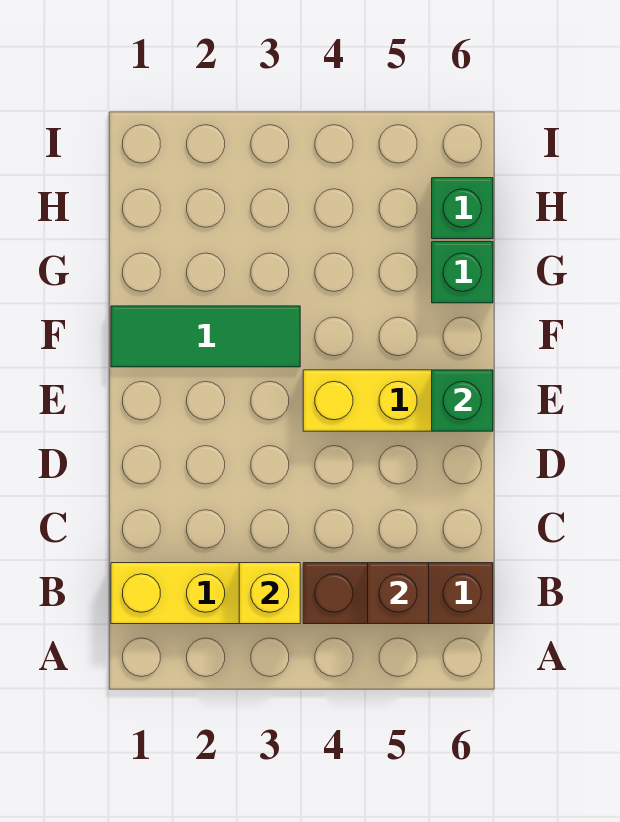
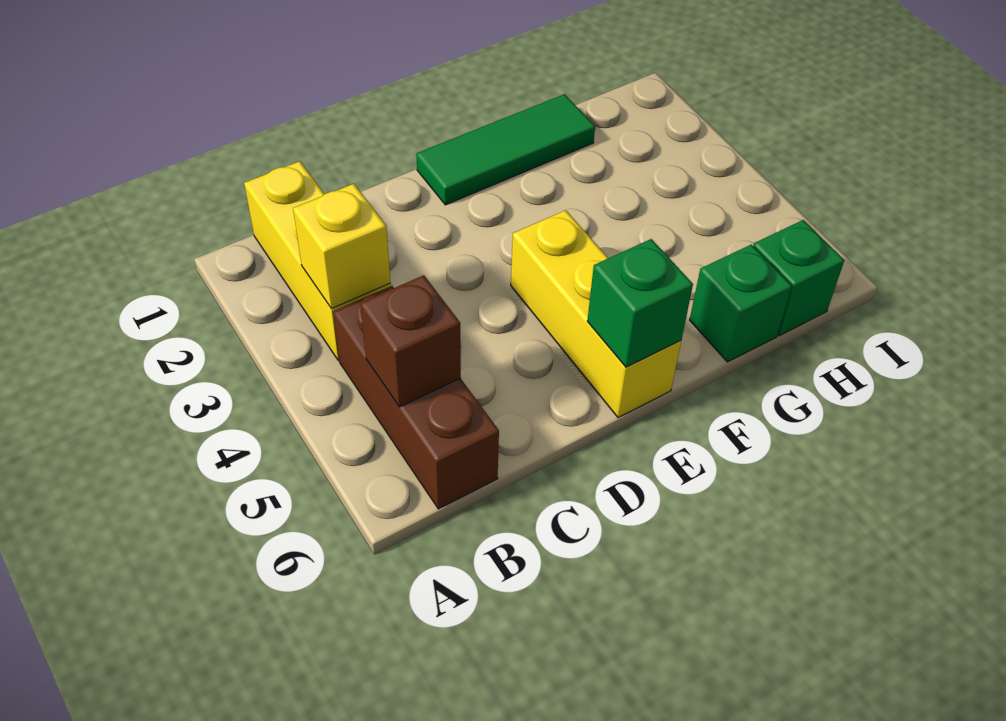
green tile F1:F3 level 1 -> green tile E1:G1 level 1

